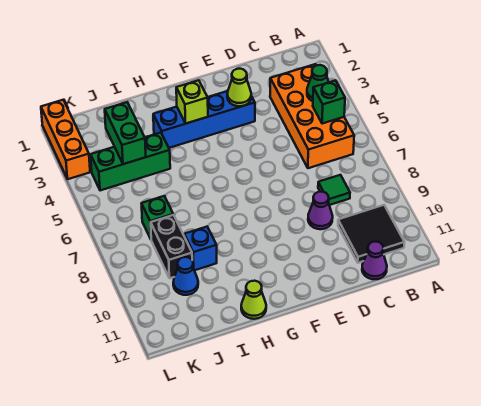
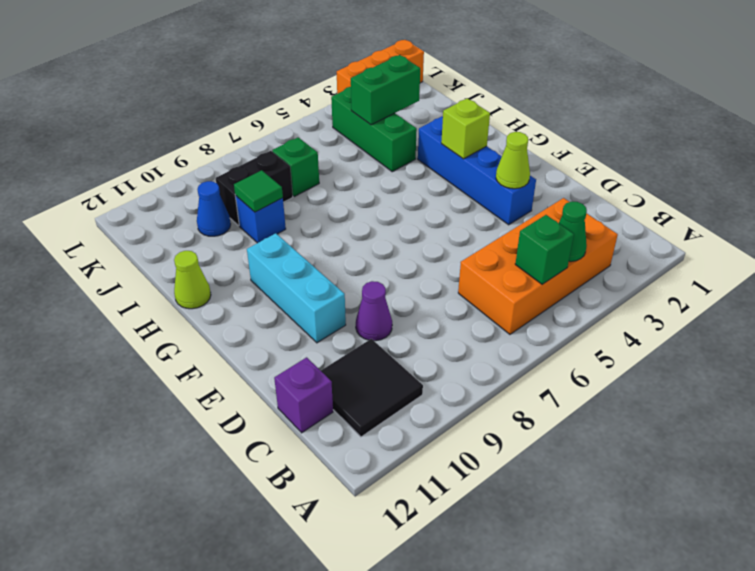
green tile C8 level 1 -> green tile I9 level 2
purple cone C12 level 1 -> purple brick C12 level 1
none -> cyan brick E10:G10 level 1

